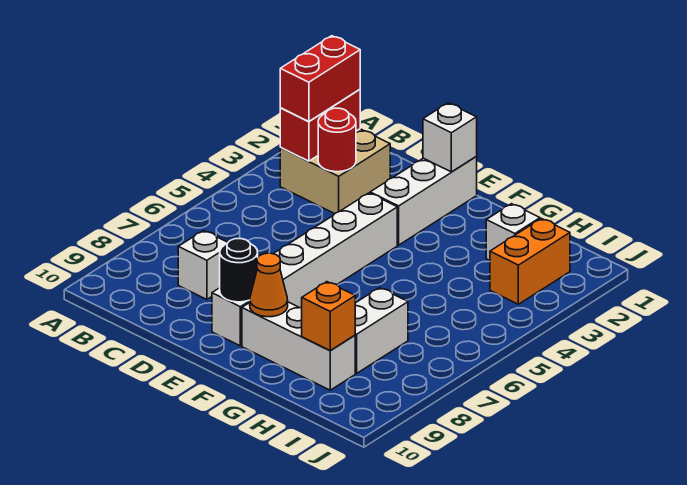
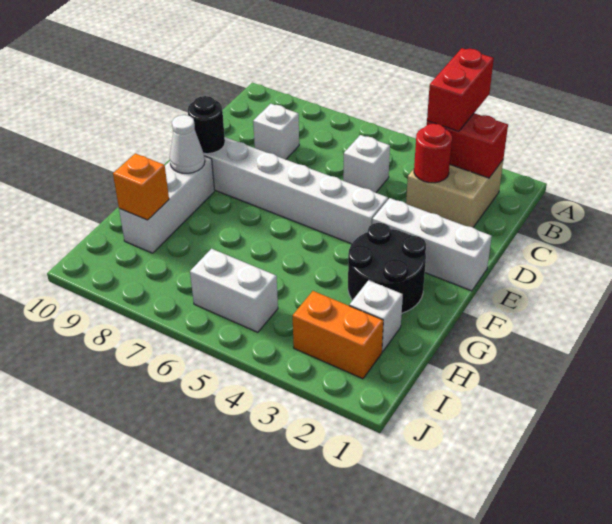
red brick B2:B3 level 3 -> red brick A3:B3 level 3
white brick E1 level 2 -> white brick C5 level 1
none -> black round brick F2:G3 level 1
orange cone F9 level 2 -> white cone F9 level 2
white brick H7:H8 level 1 -> white brick I5:I6 level 1

